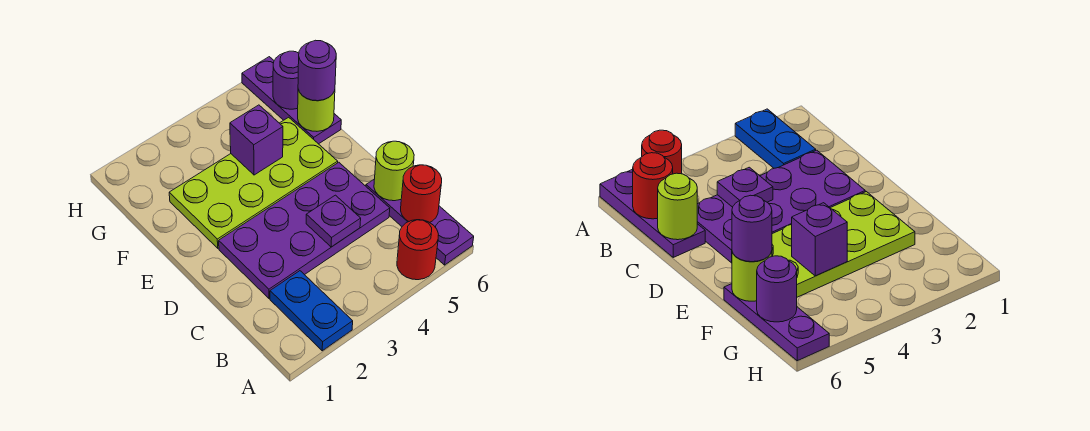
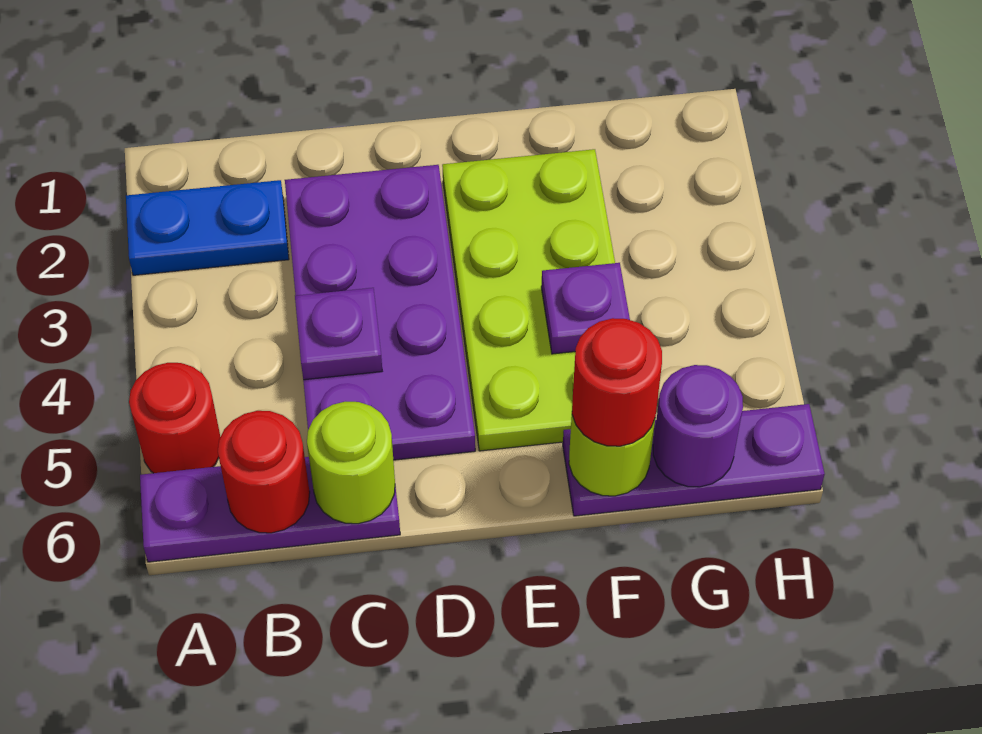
purple brick F4 level 2 -> purple plate F4 level 2
purple round brick F6 level 3 -> red round brick F6 level 3

